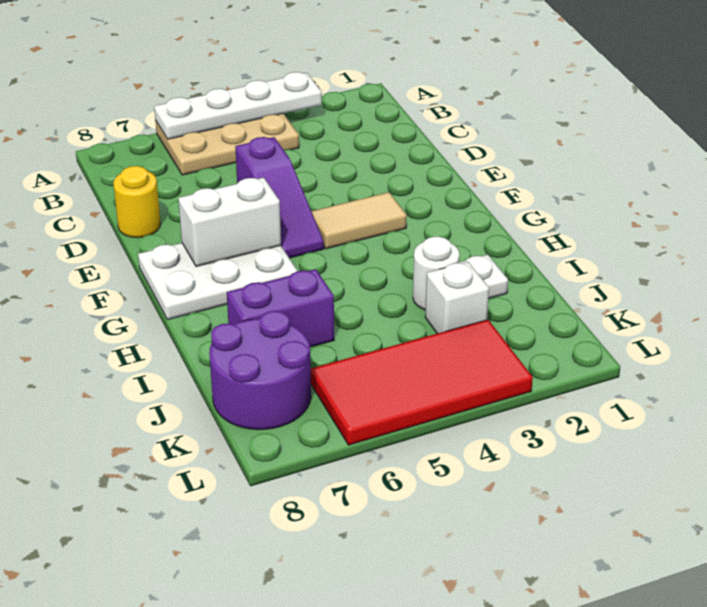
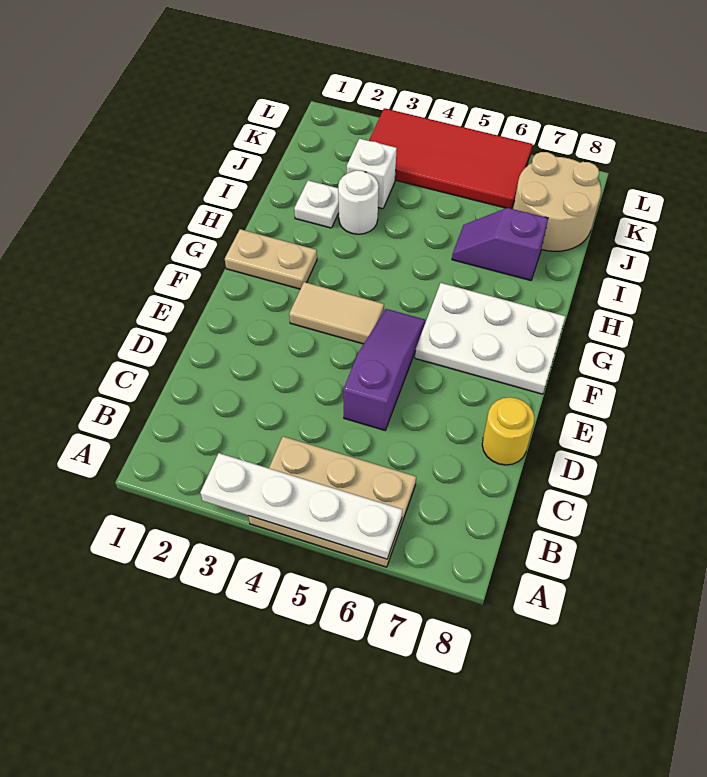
white brick F6:F7 level 2 -> none
none -> tan plate G1:G2 level 1
purple brick I6:I7 level 1 -> purple slope I6:I7 level 1 top 7
purple round brick J7:K8 level 1 -> tan round brick J7:K8 level 1

